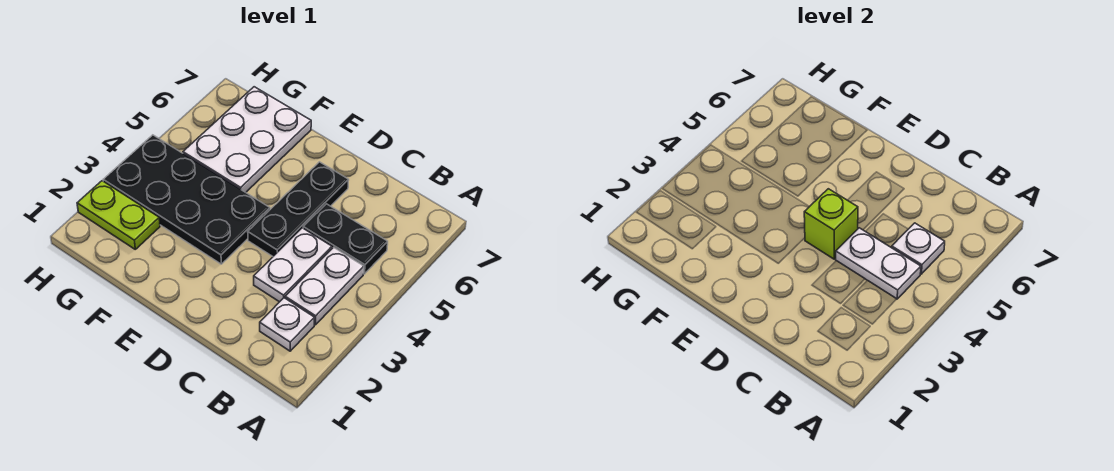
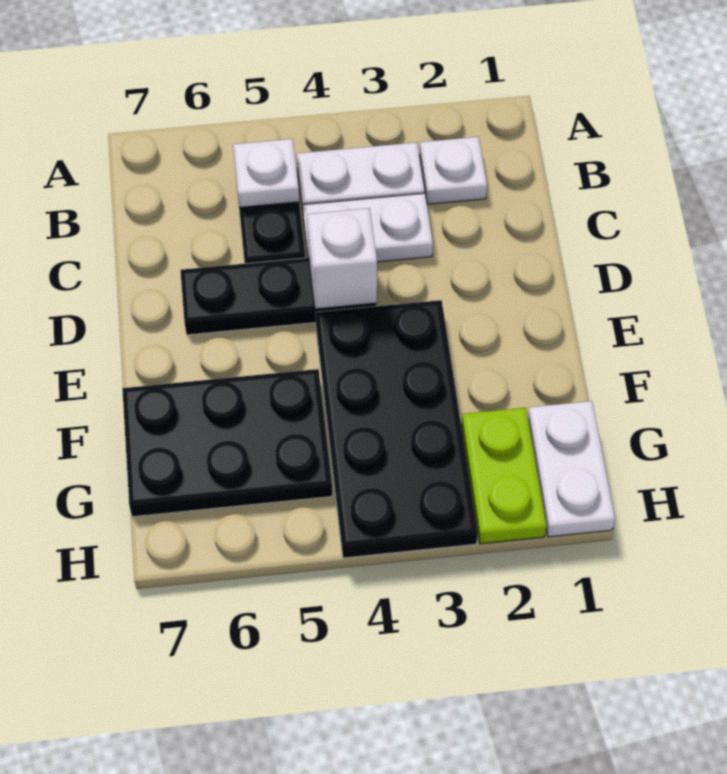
white plate B4:C4 level 2 -> white plate G1:H1 level 1
lime brick D4 level 2 -> white brick D4 level 2
white plate F5:G7 level 1 -> black plate F5:G7 level 1

